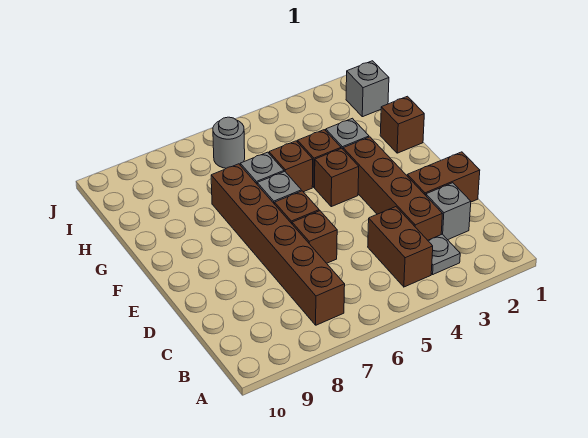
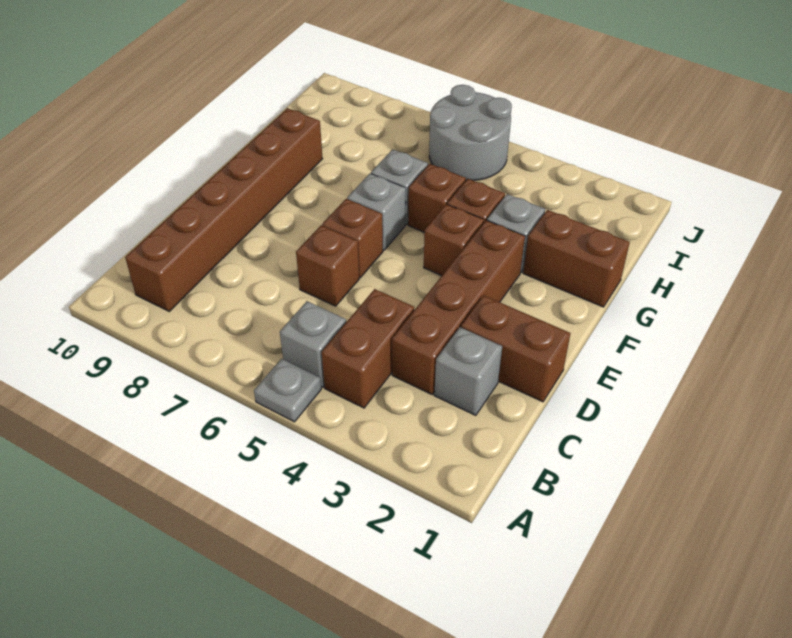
grey plate B3 level 1 -> grey plate A5 level 1
brown brick B7:G7 level 1 -> brown brick B9:G9 level 1
brown brick G1 level 1 -> brown brick G1:G2 level 1
grey brick I1 level 1 -> grey brick B5 level 1
grey round brick I6 level 1 -> grey round brick I5:J6 level 1

